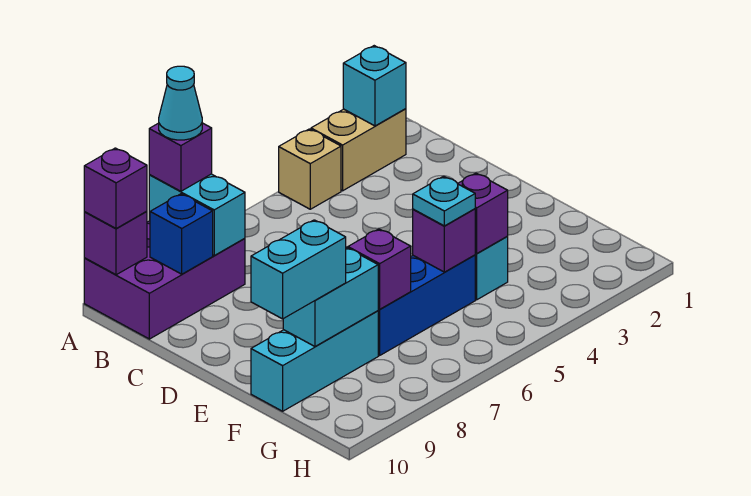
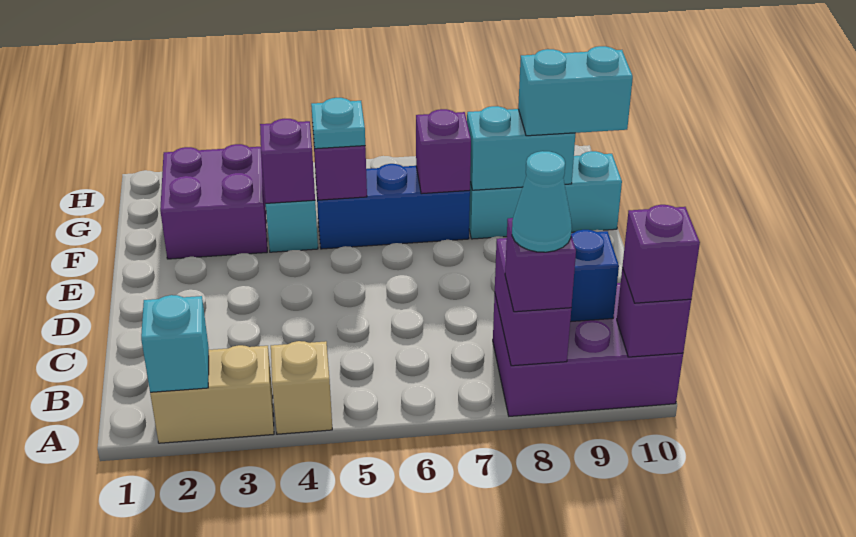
cyan brick A8:B8 level 2 -> purple brick A8:B8 level 2
none -> purple brick F2:G3 level 1

